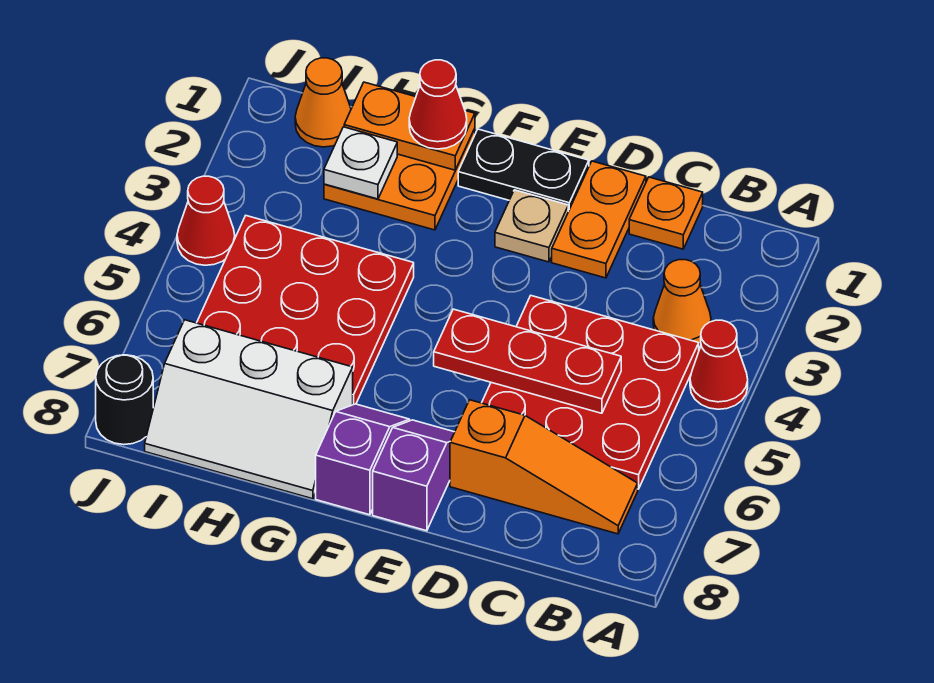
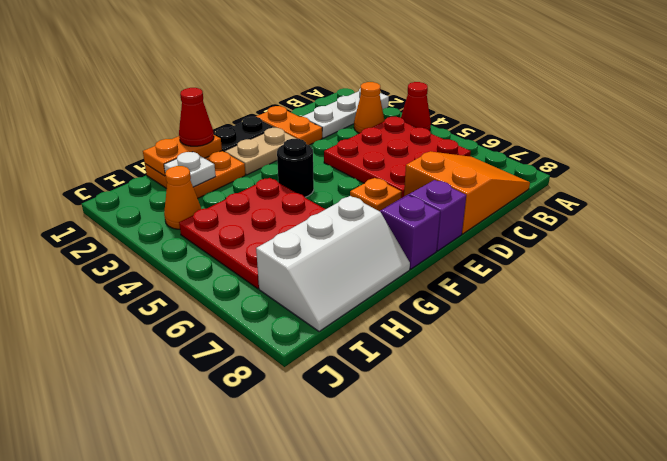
none -> white plate A2:C2 level 1
orange slope B7:D7 level 1 top D -> orange slope B7:D8 level 1 top D
orange plate C1 level 1 -> orange plate E6 level 1
red plate C5:E5 level 2 -> none
tan plate E2 level 1 -> tan plate E2:F2 level 1
orange cone I1 level 1 -> orange cone I3 level 1
red cone J4 level 1 -> none
black round brick J8 level 1 -> black round brick F4 level 1

